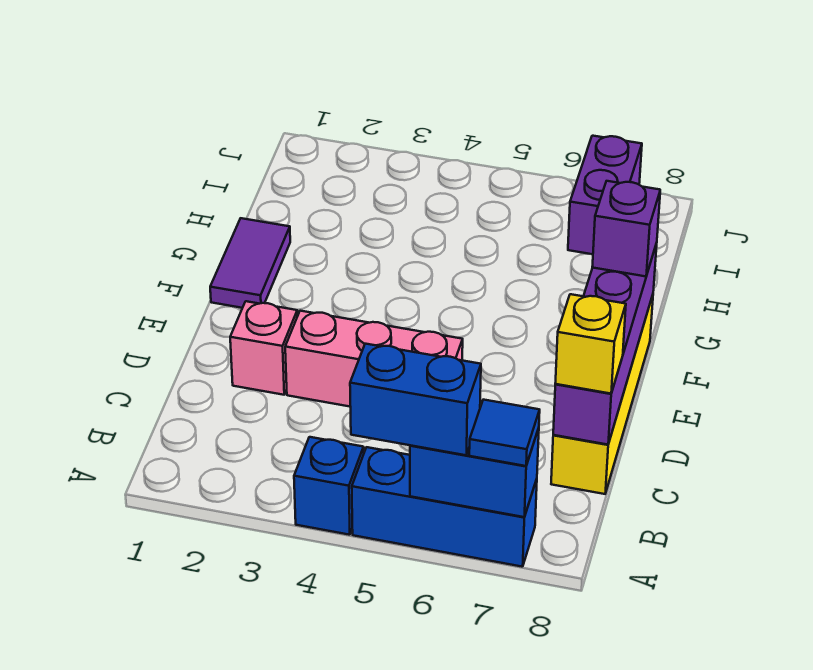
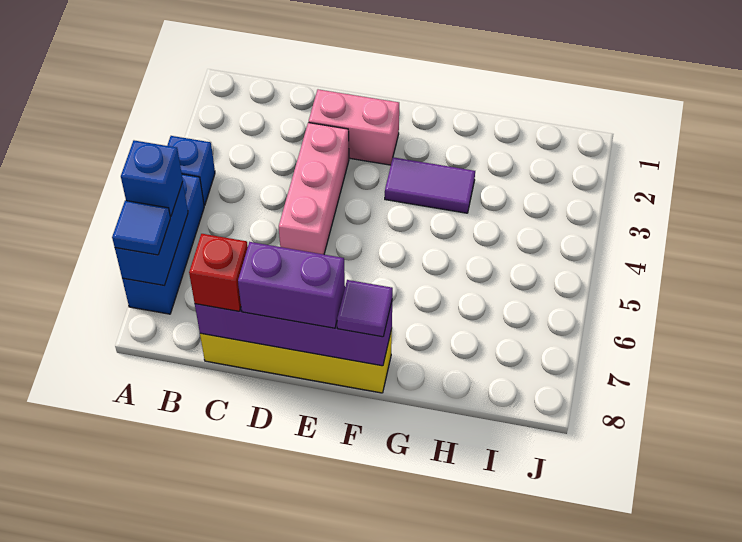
blue brick A5:A6 level 3 -> blue brick A6 level 3
yellow brick C8 level 3 -> red brick C8 level 3
pink brick D2 level 1 -> pink brick D2:E2 level 1
purple tile F1:G1 level 1 -> purple tile F3:G3 level 1
purple brick F8 level 3 -> purple tile F8 level 3
purple brick I7:J7 level 1 -> purple brick D8:E8 level 3

